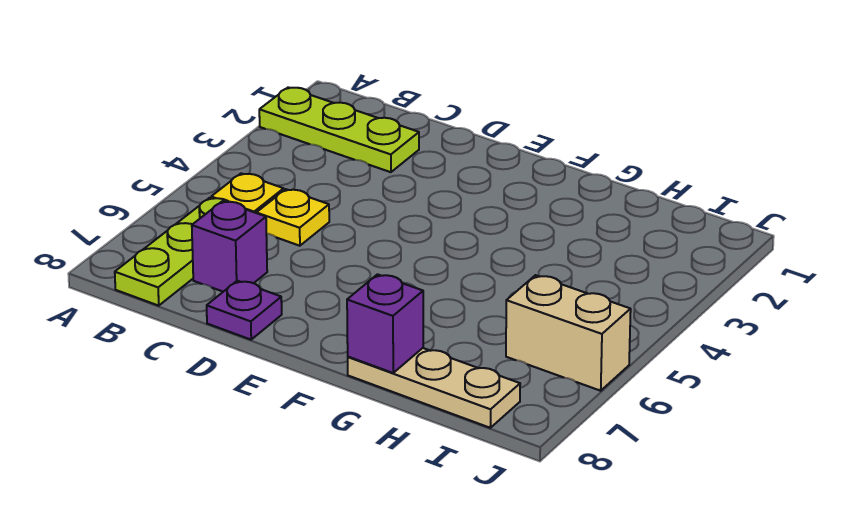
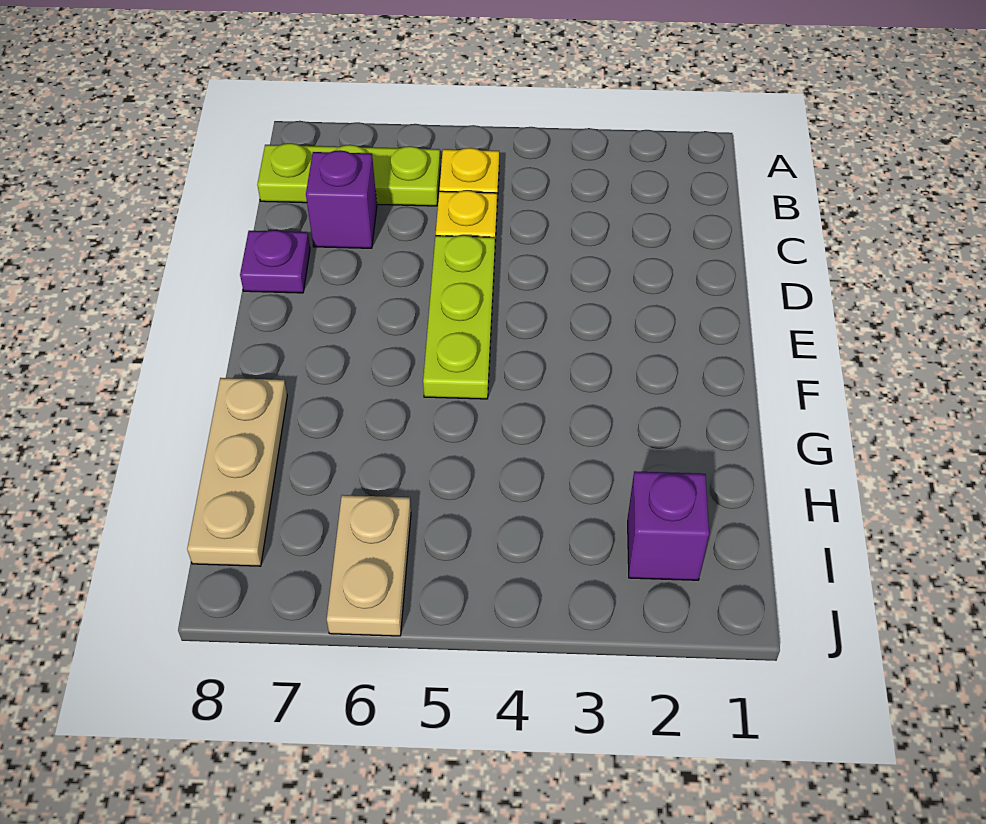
lime plate A2:C2 level 1 -> lime plate D5:F5 level 1
purple brick G8 level 2 -> purple brick I2 level 1
tan brick I6:J6 level 1 -> tan plate I6:J6 level 1

